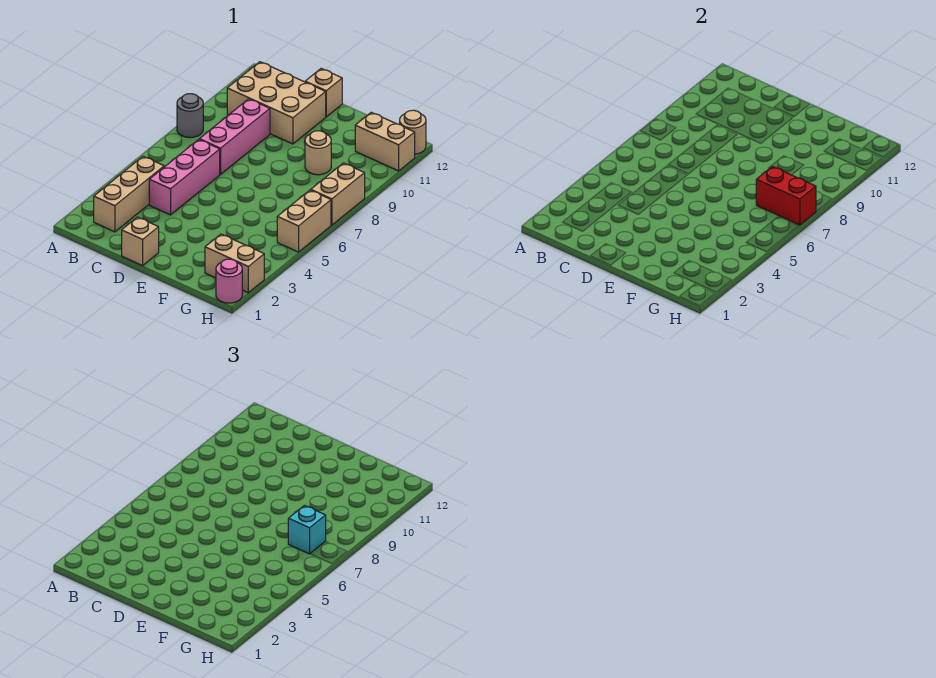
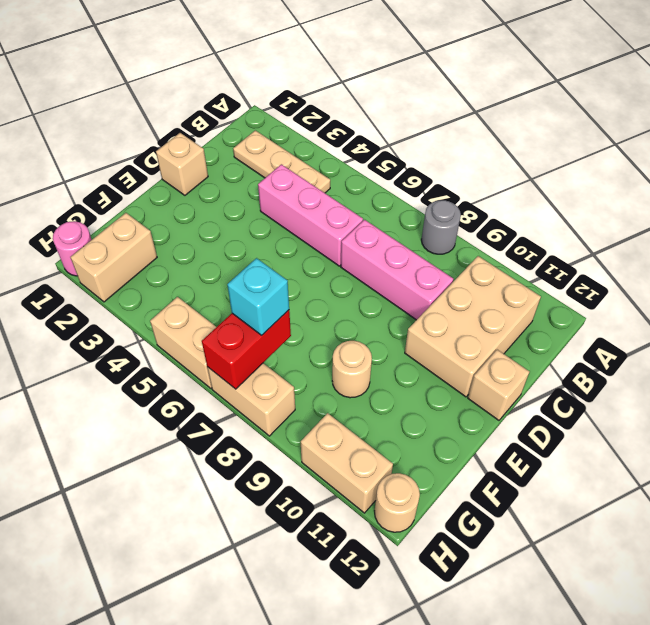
tan brick B2:B4 level 1 -> tan plate B2:B4 level 1
tan brick G11:H11 level 1 -> tan brick H10:H11 level 1

